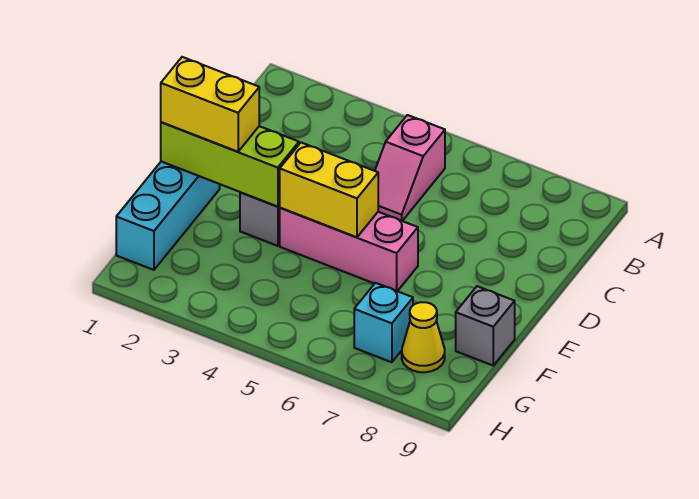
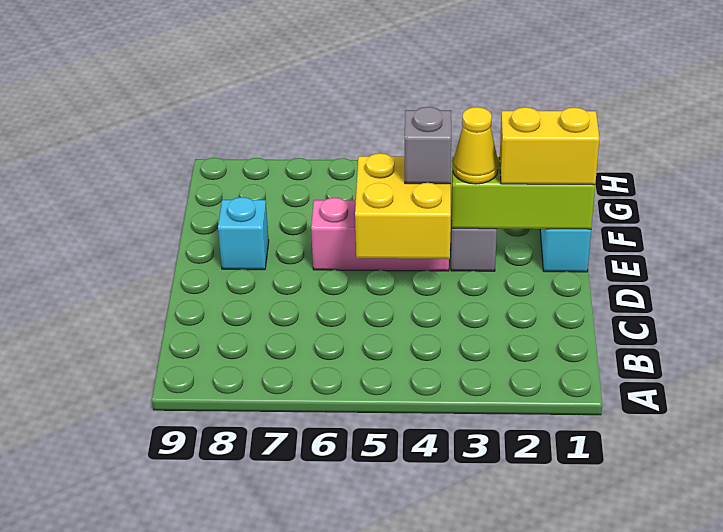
pink slope B5:C5 level 1 top B -> none
yellow brick E4:E5 level 2 -> yellow brick D4:E5 level 2
grey brick F9 level 1 -> grey brick E4 level 3
cyan brick G7 level 1 -> cyan brick E8 level 1
yellow cone G8 level 1 -> yellow cone E3 level 3

